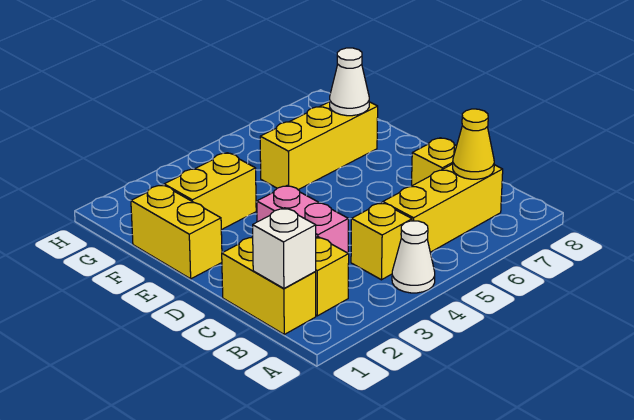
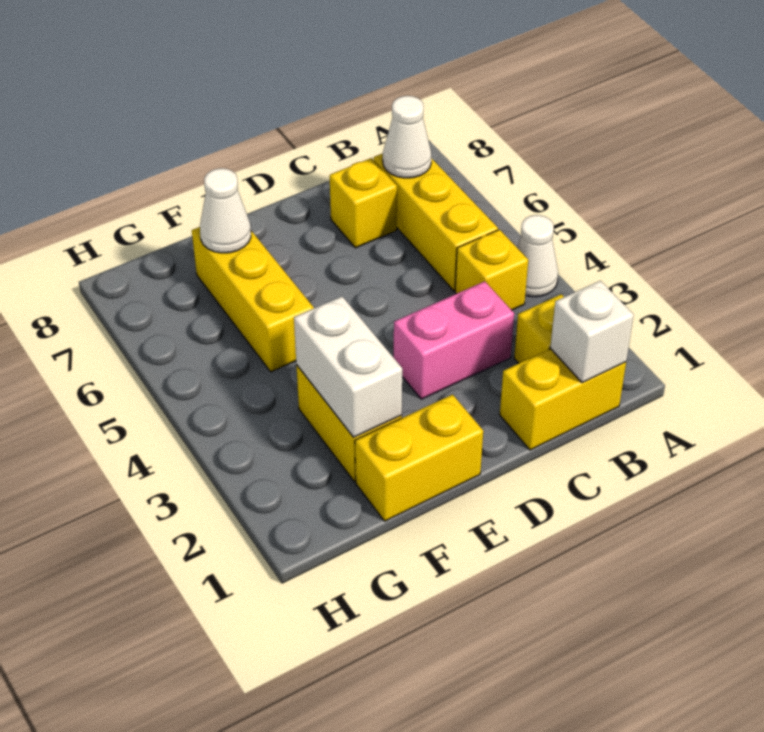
yellow cone B7 level 2 -> white cone B7 level 2
none -> white brick F2:F3 level 2

